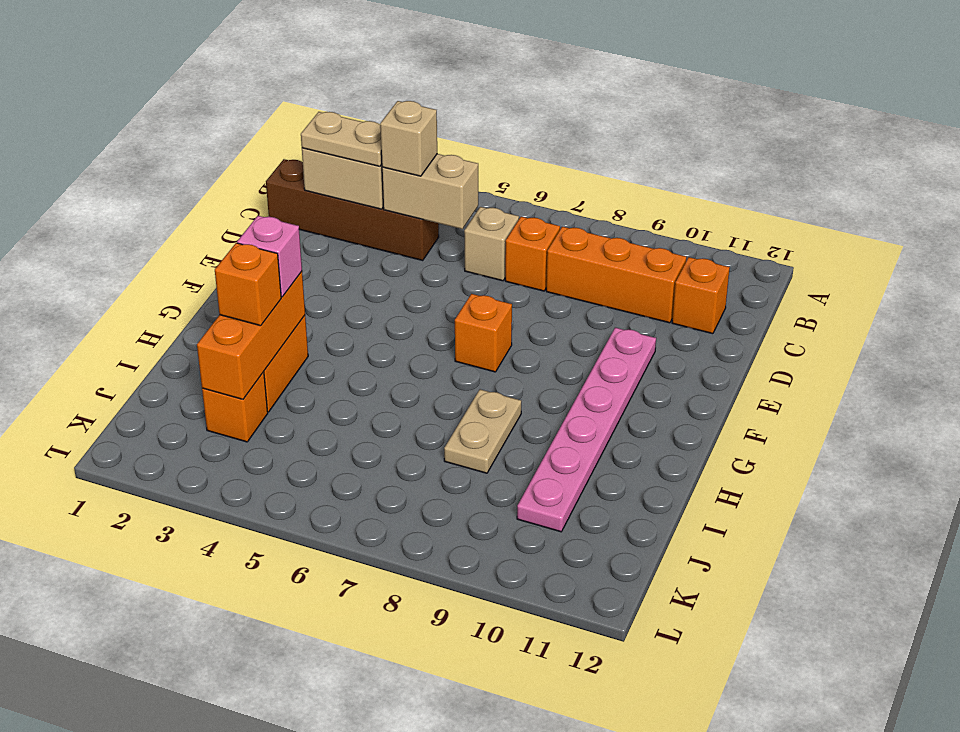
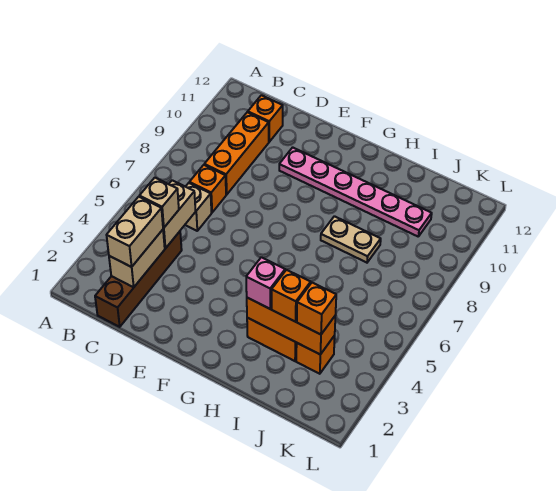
tan plate C2:C3 level 3 -> tan brick C2:C3 level 3
orange brick F7 level 1 -> orange brick J3 level 3

